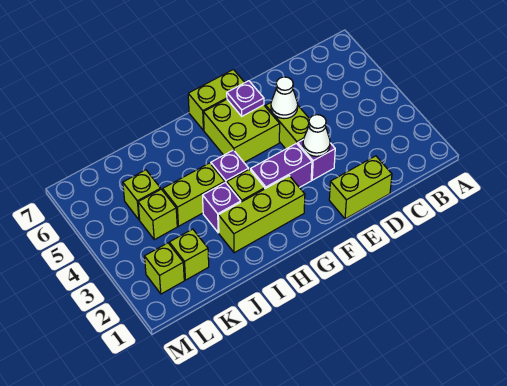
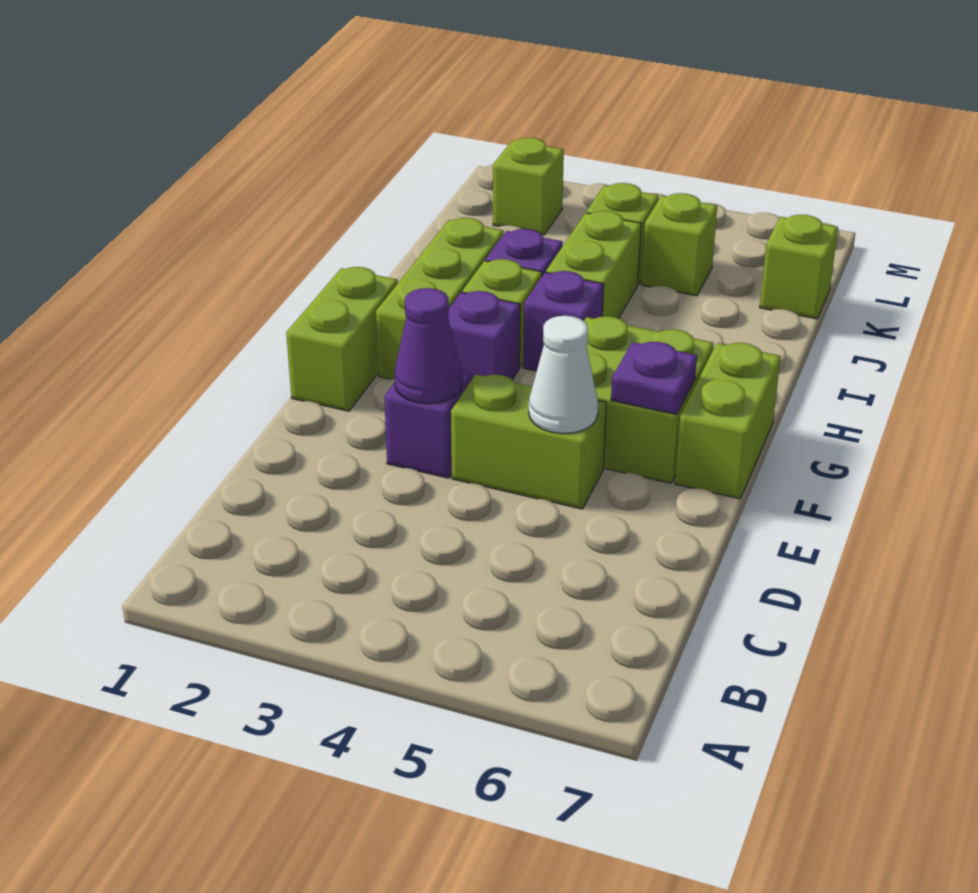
lime brick D1:E1 level 1 -> lime brick F1:G1 level 1
white cone E3 level 2 -> purple cone E3 level 2
purple brick F3:G3 level 1 -> purple brick G3 level 1
lime brick K2 level 1 -> lime brick K7 level 1

